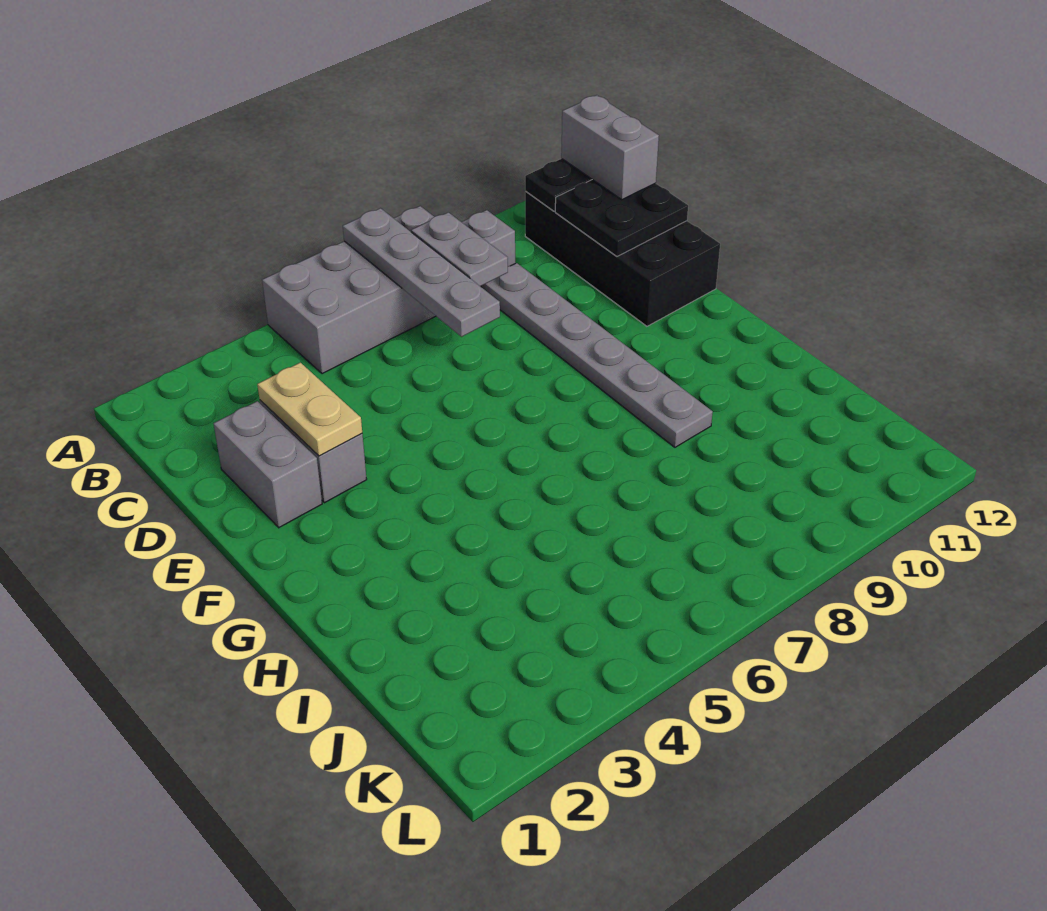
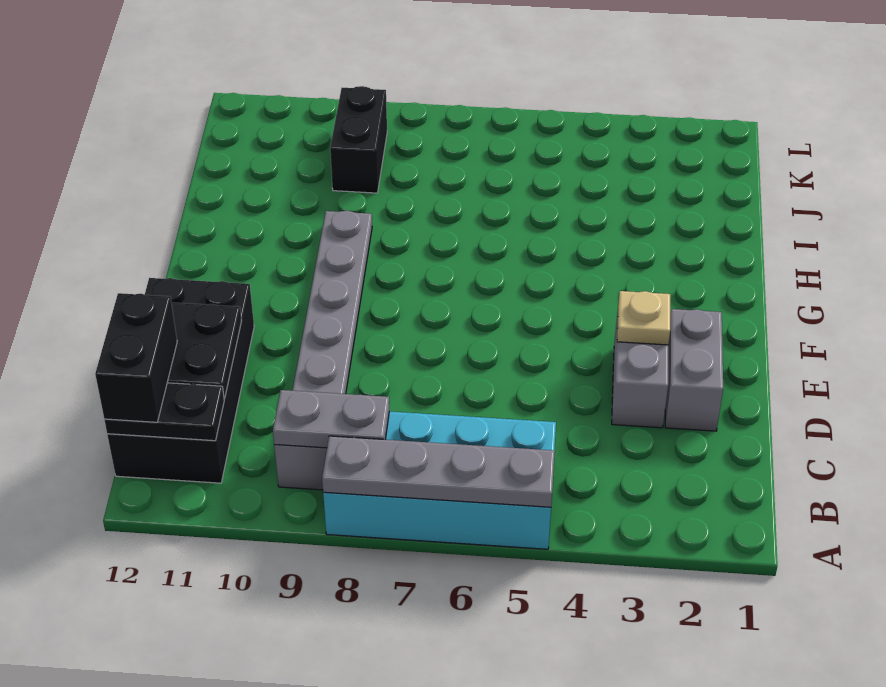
grey brick A5:B8 level 1 -> cyan brick A5:B8 level 1
grey plate A7:D7 level 2 -> grey plate A5:A8 level 2
grey plate B8:C8 level 2 -> grey plate B8:B9 level 2
grey brick B12:C12 level 3 -> black brick B12:C12 level 3
tan plate D3:E3 level 2 -> tan plate E3 level 2
none -> black brick J9:K9 level 1

